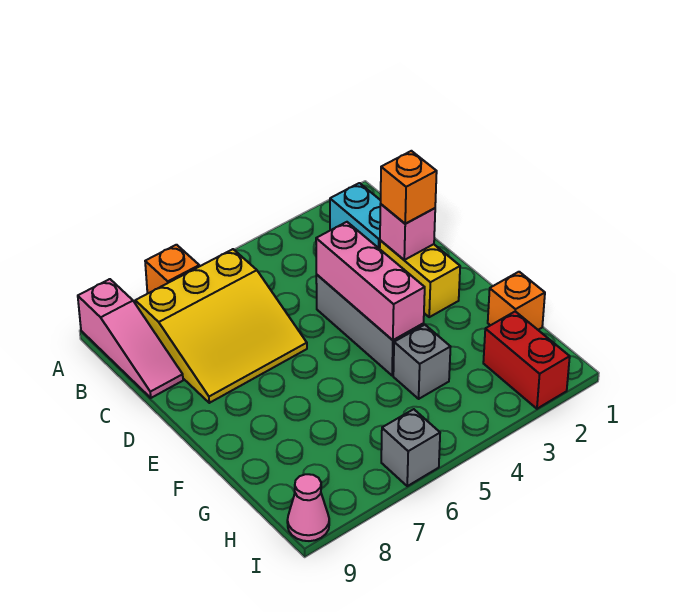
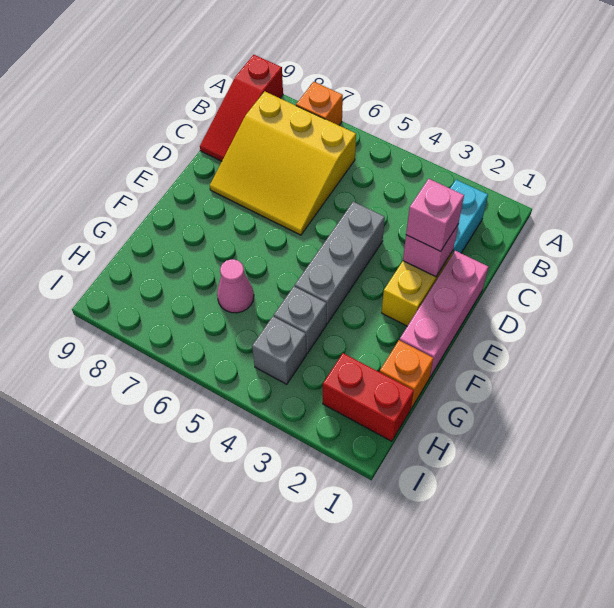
pink slope A9:C9 level 1 top A -> red slope A9:C9 level 1 top A
orange brick D2 level 3 -> pink brick D2 level 3
pink brick D4:F4 level 2 -> pink brick D1:F1 level 1
red brick H2:I2 level 1 -> red brick H1:H2 level 1
grey brick I6 level 1 -> grey brick H4 level 1
pink cone I9 level 1 -> pink cone G6 level 1

